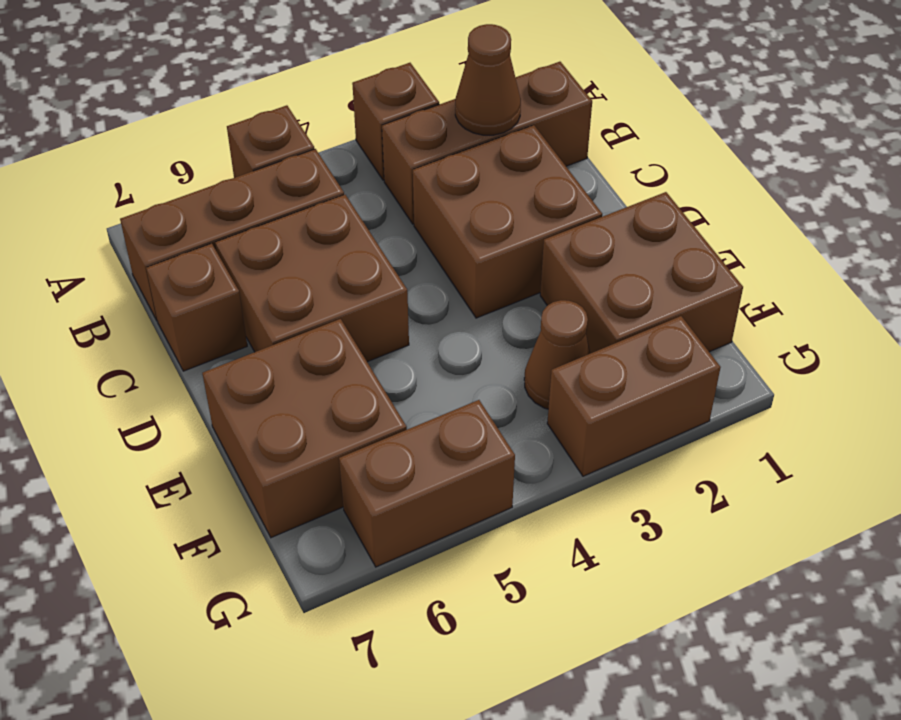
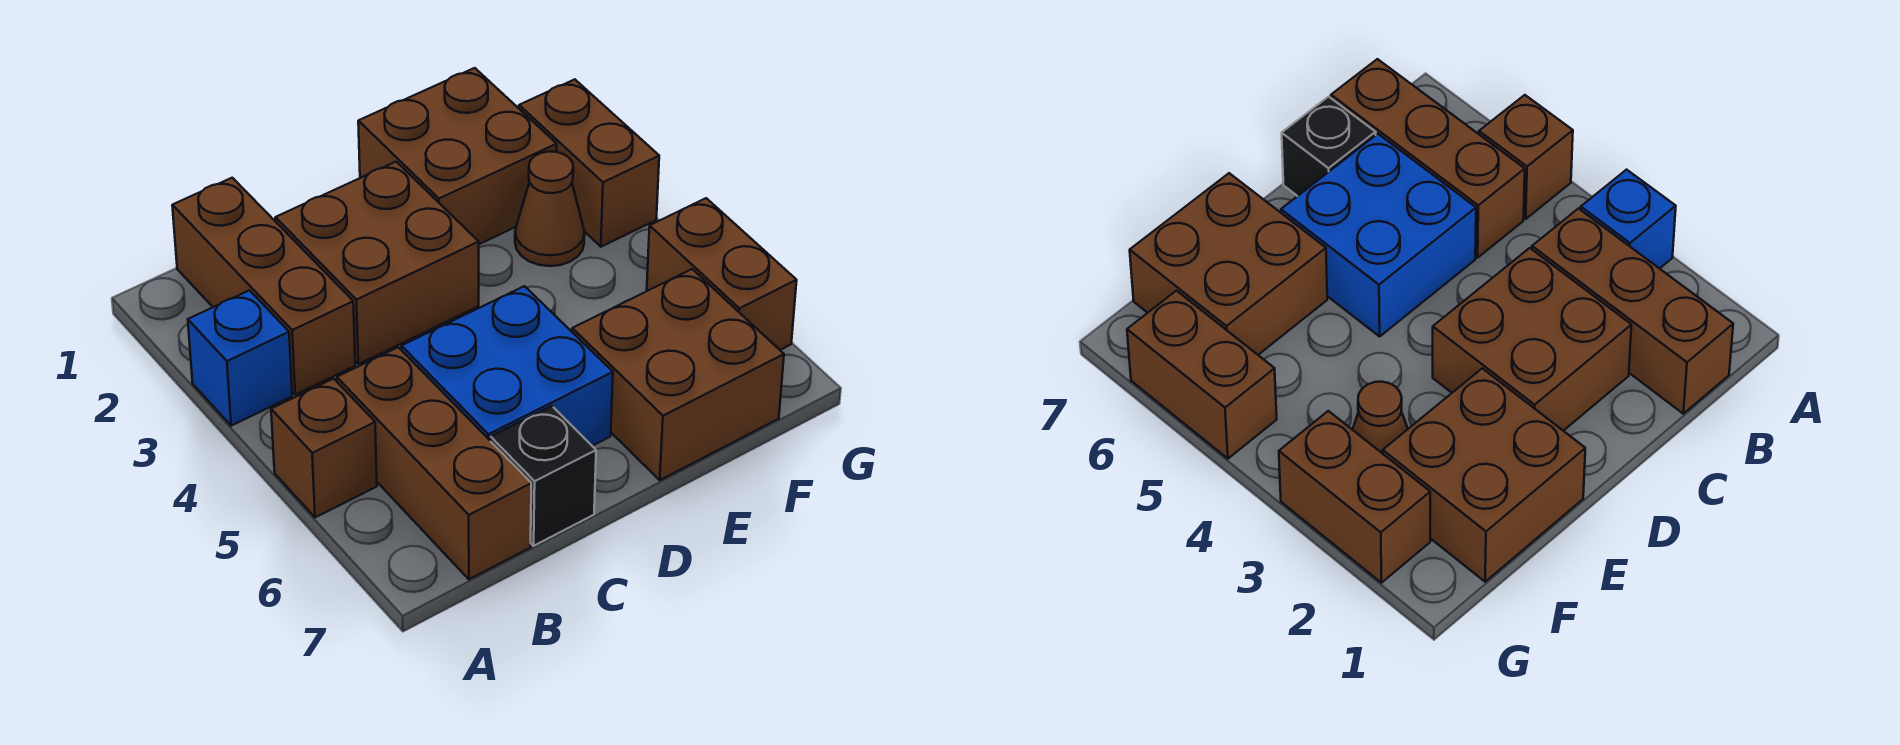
brown brick A3 level 1 -> blue brick A3 level 1
brown cone B2 level 2 -> none
brown brick C5:D6 level 1 -> blue brick C5:D6 level 1
brown brick C7 level 1 -> black brick C7 level 1

